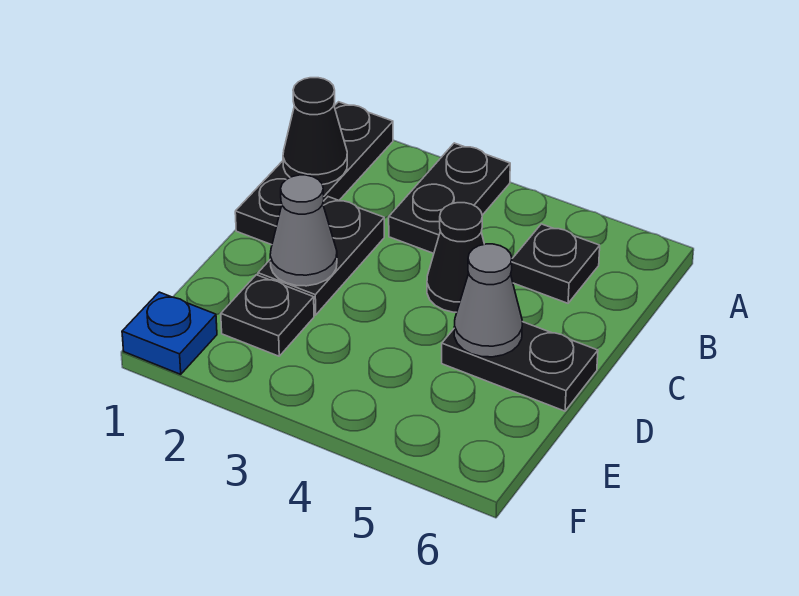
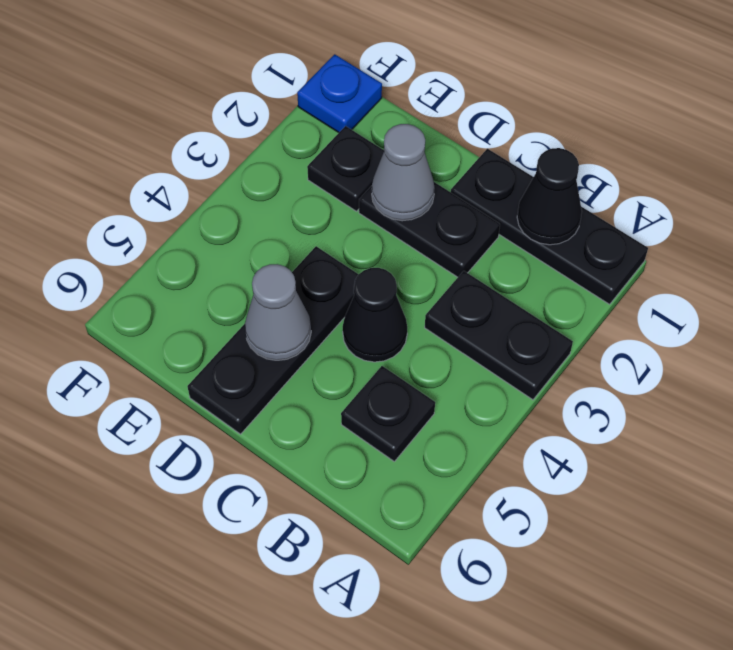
black plate D5:D6 level 1 -> black plate D4:D6 level 1

